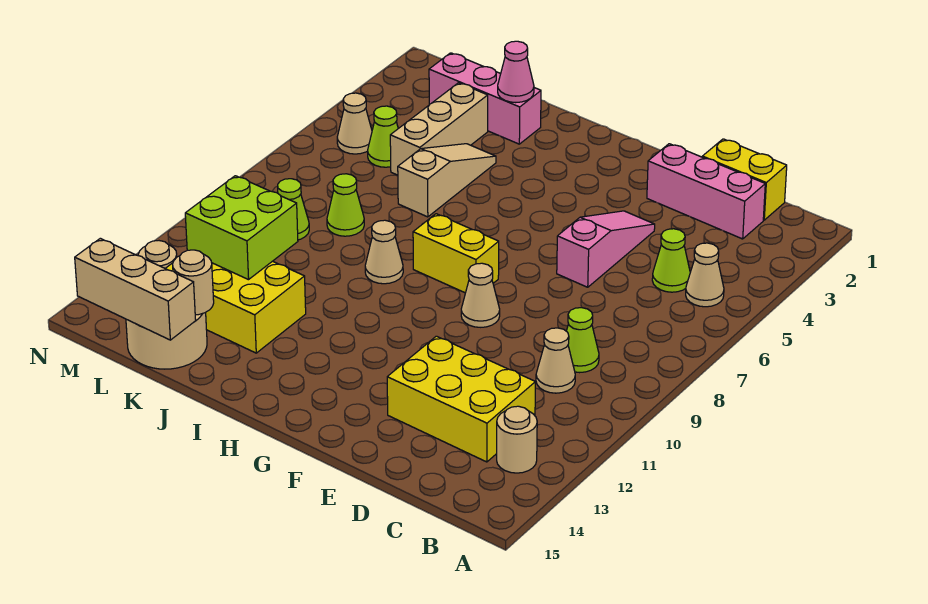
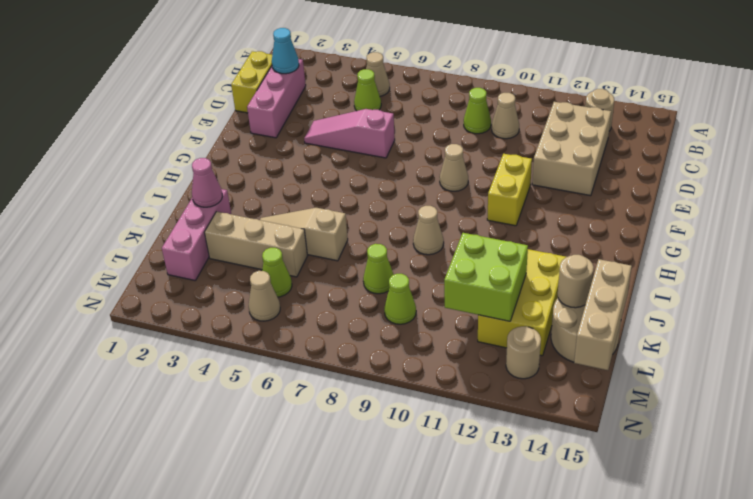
none -> cyan cone C2 level 2
yellow brick C12:E13 level 1 -> tan brick C12:E13 level 1
yellow brick G8:H8 level 1 -> yellow brick F11:G11 level 1

